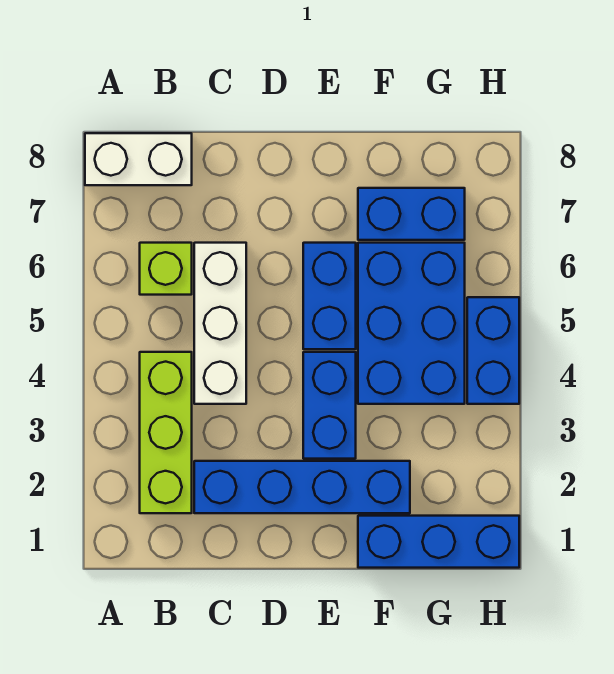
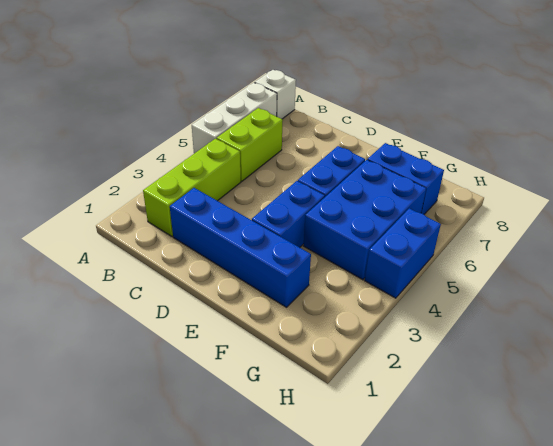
white brick A8:B8 level 1 -> white brick A8 level 1
lime brick B6 level 1 -> lime brick B5:B6 level 1
white brick C4:C6 level 1 -> white brick A5:A7 level 1
blue brick F1:H1 level 1 -> none

